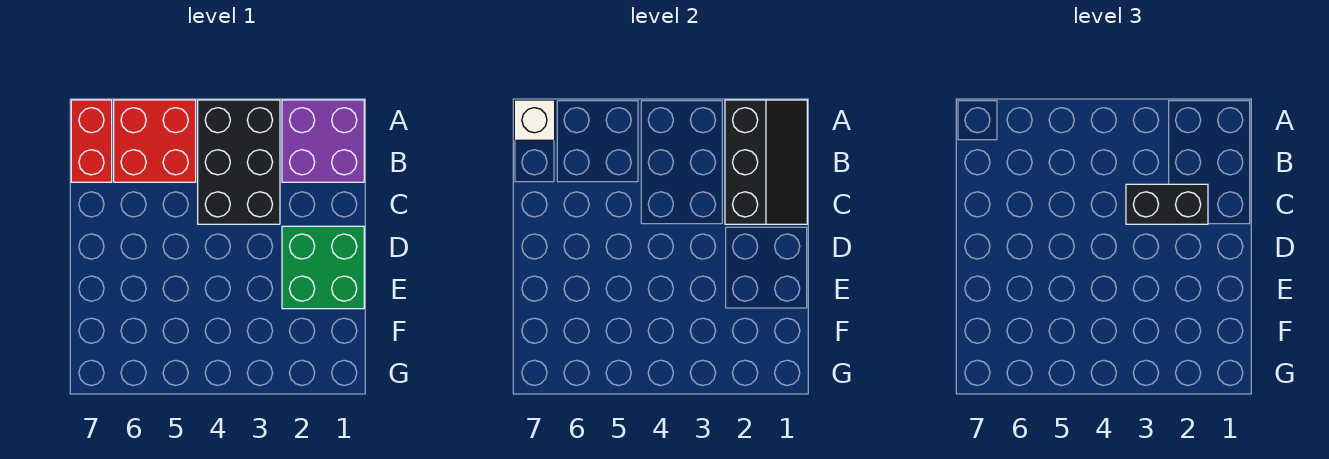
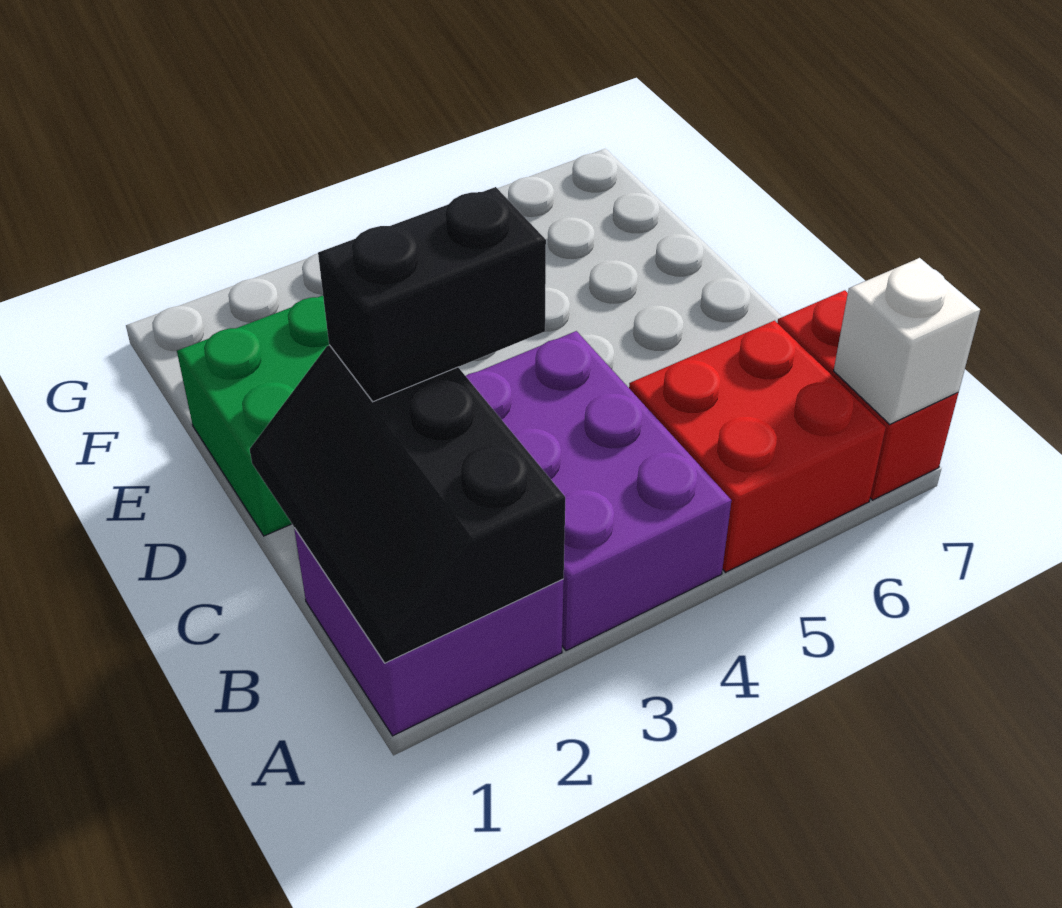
black brick A3:C4 level 1 -> purple brick A3:C4 level 1

